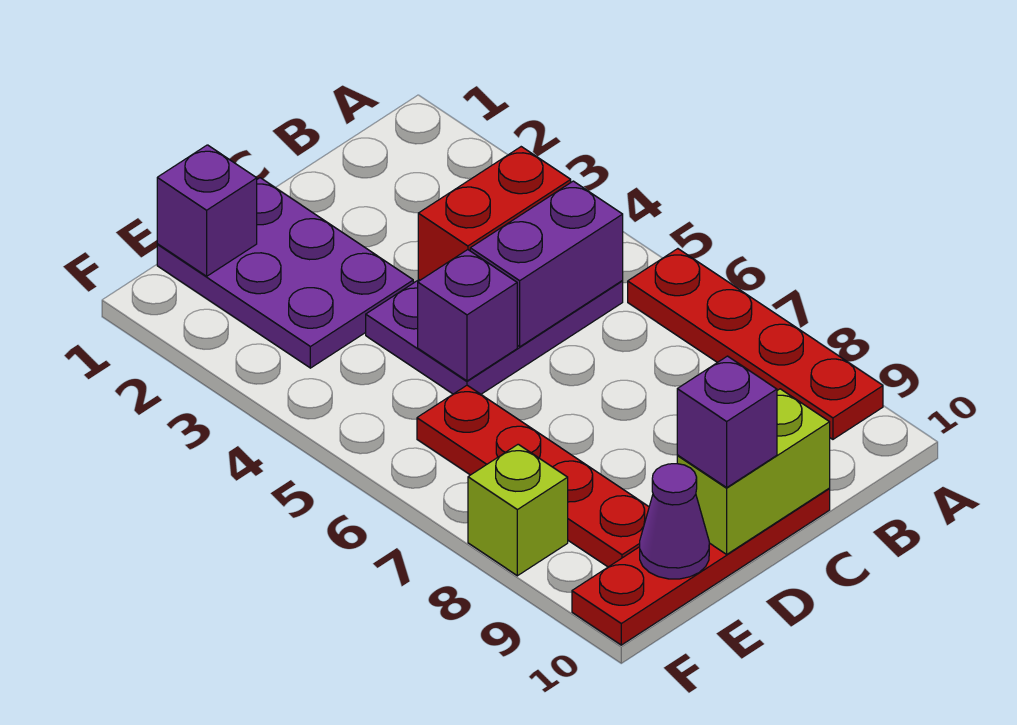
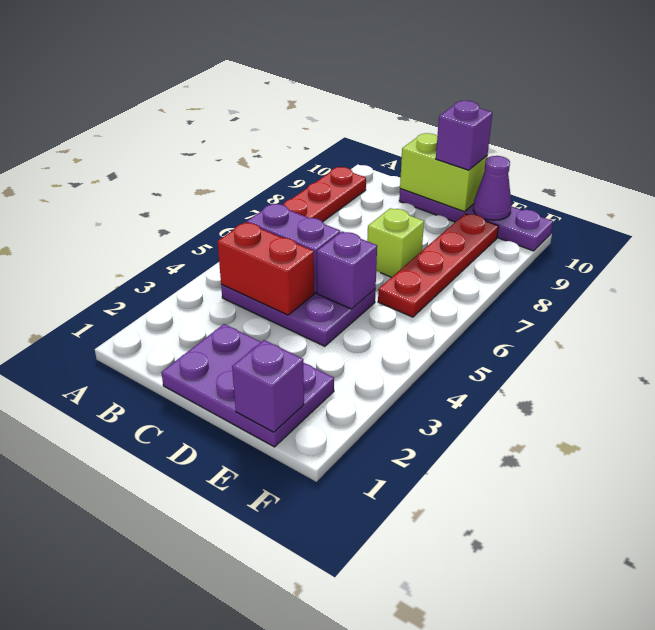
red plate C10:F10 level 1 -> purple plate C10:F10 level 1
purple plate D1:E3 level 1 -> purple plate C1:E2 level 1
lime brick F8 level 1 -> lime brick D7 level 1

